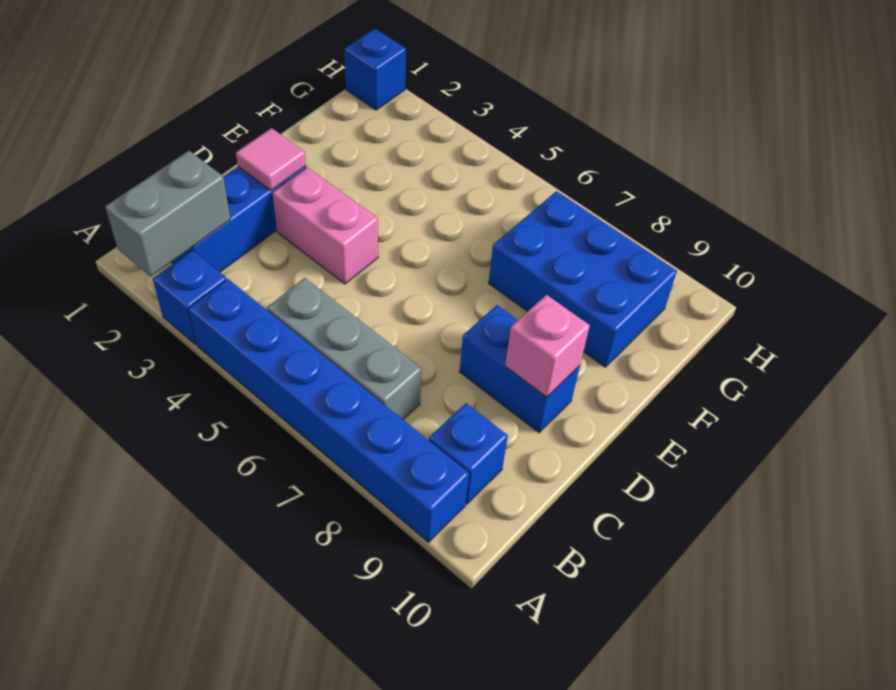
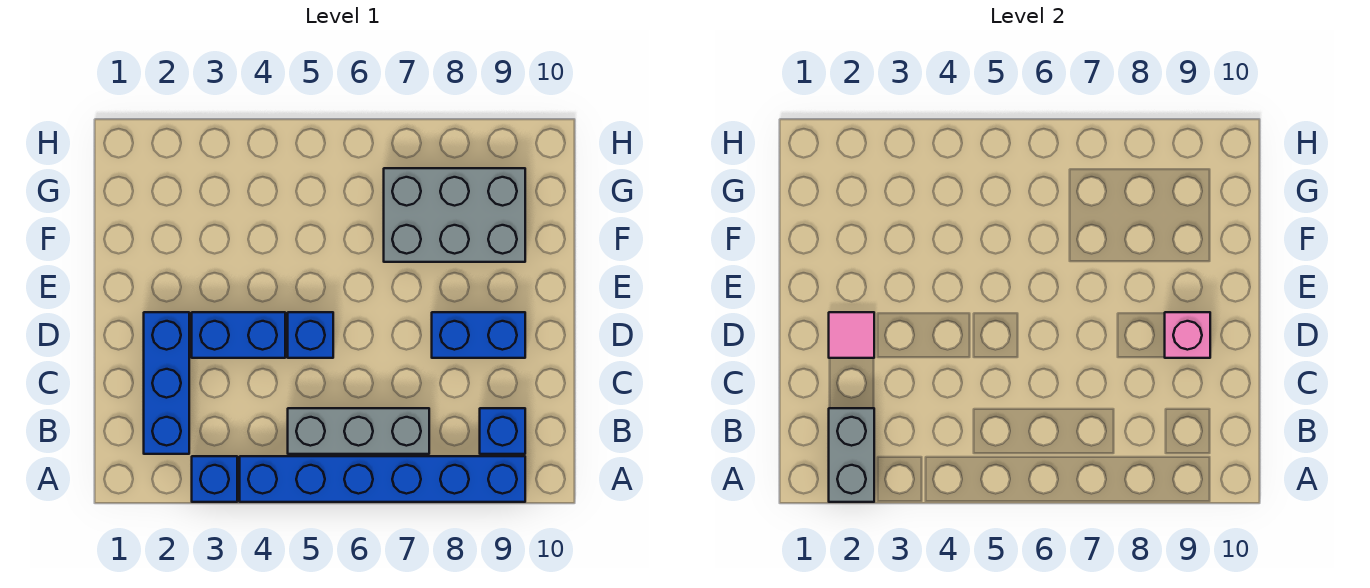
pink brick D3:D4 level 1 -> blue brick D3:D4 level 1
blue brick F7:G9 level 1 -> grey brick F7:G9 level 1
blue brick H1 level 1 -> blue brick D5 level 1

